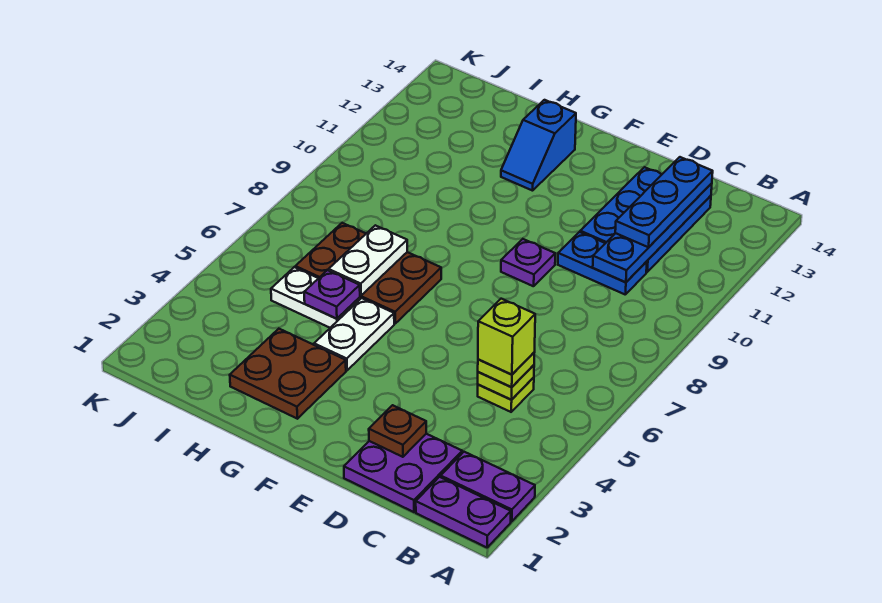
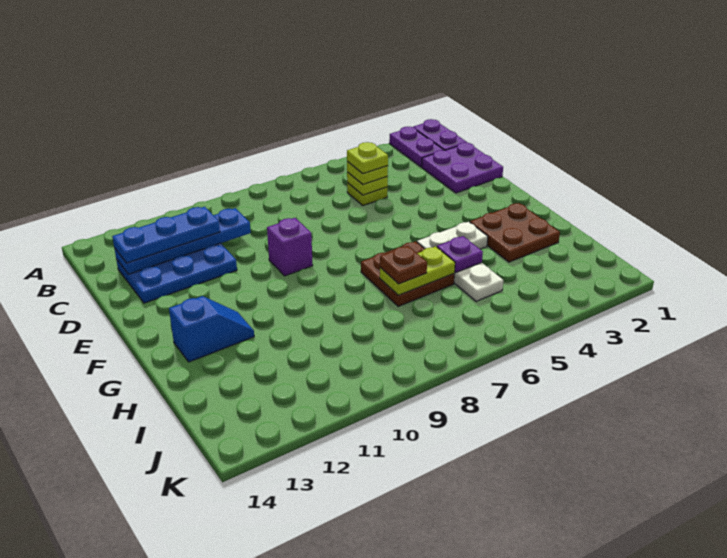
lime brick C5 level 4 -> lime plate C5 level 4
blue plate C10:D10 level 1 -> none
brown plate D2 level 2 -> brown plate H7 level 3
purple plate E9 level 1 -> purple brick E9 level 1
brown plate G6:I7 level 1 -> brown plate G6:H7 level 1
white plate H6:H7 level 2 -> lime plate H6:H7 level 2

